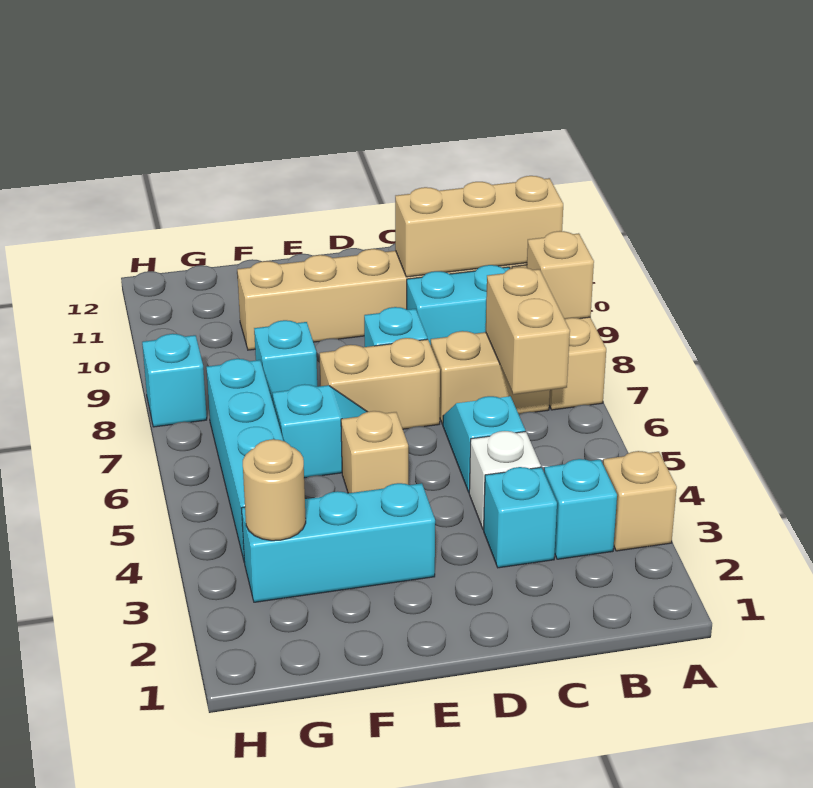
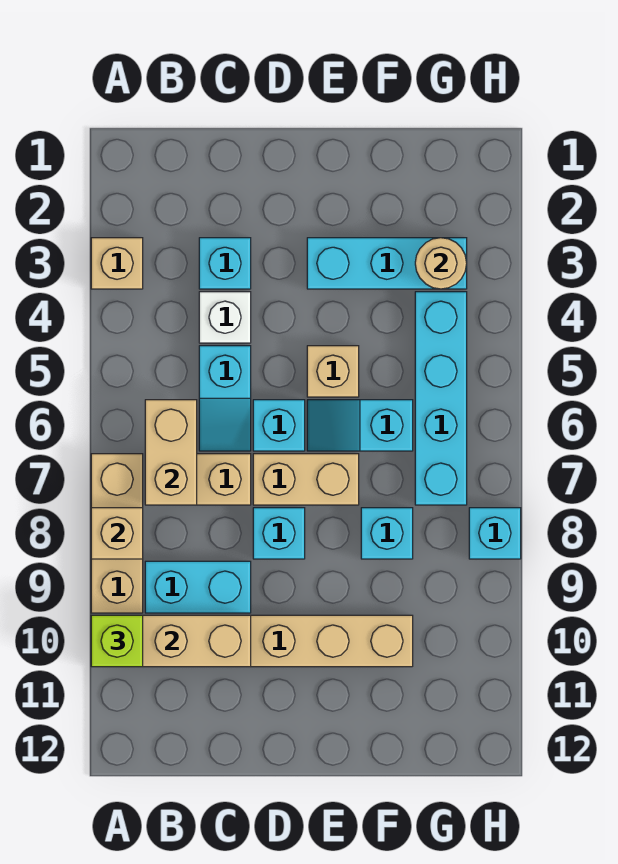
none -> lime brick A10 level 3
cyan brick B3 level 1 -> cyan brick D6 level 1

